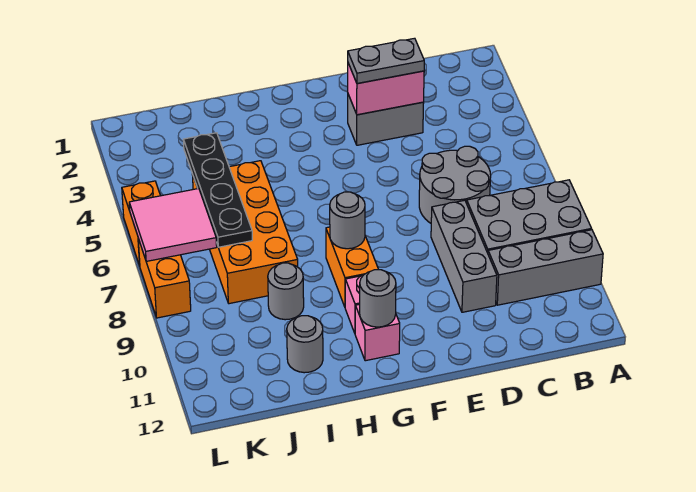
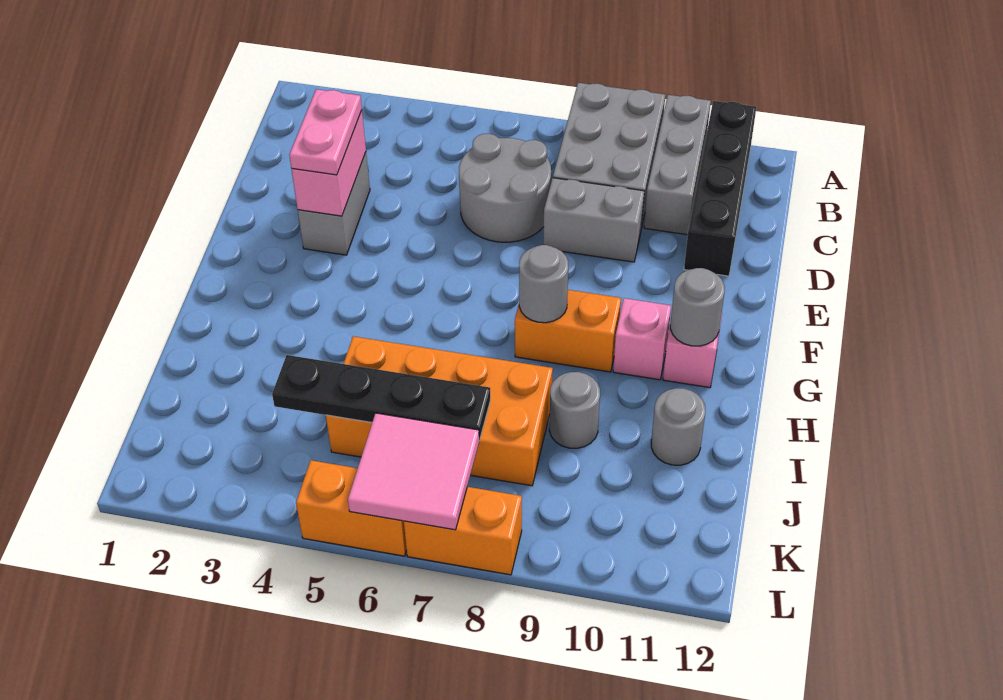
none -> black brick A11:D11 level 1
grey plate D3:E3 level 3 -> pink plate D3:E3 level 3
grey brick D8:D10 level 1 -> grey brick D8:D9 level 1

